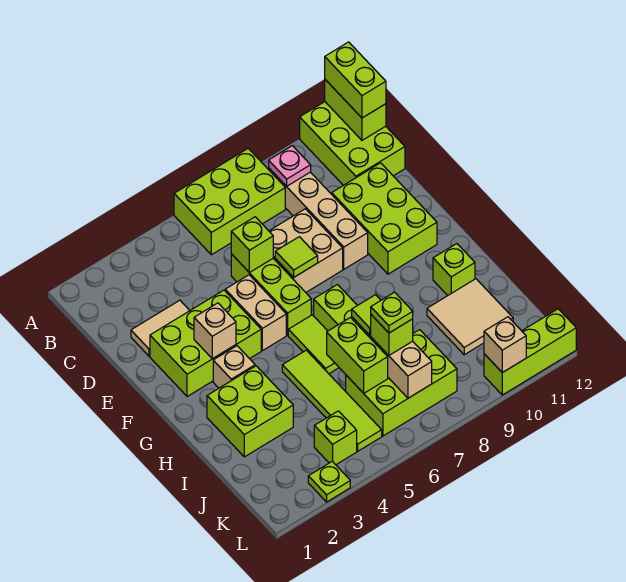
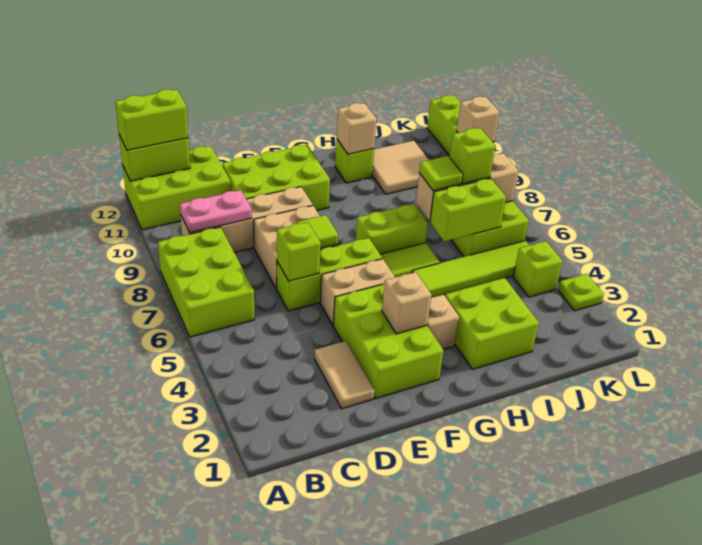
pink plate B9 level 2 -> pink plate B9:C9 level 2
none -> tan brick H11 level 2
lime plate J7 level 4 -> none

